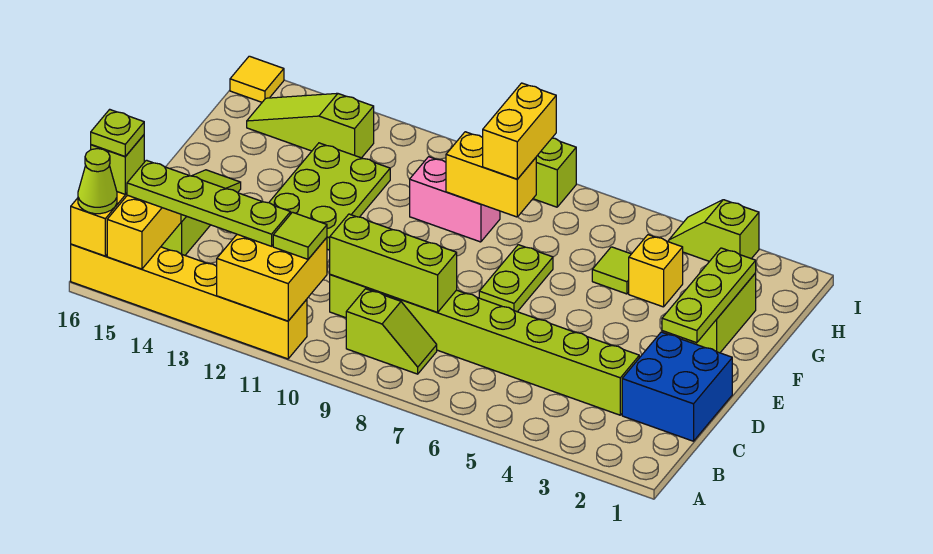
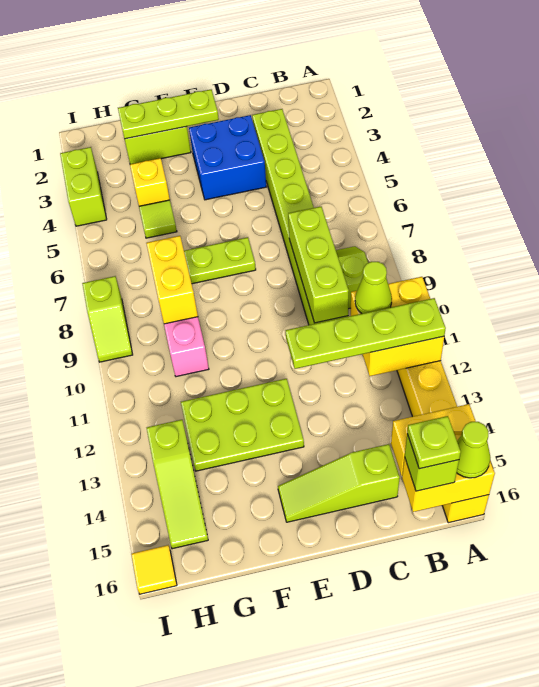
lime tile B11 level 3 -> lime cone B11 level 3
lime plate B12:B15 level 3 -> lime plate A12:D12 level 3
blue brick C1:D2 level 1 -> blue brick D3:E4 level 1
yellow brick G8:H8 level 3 -> none
lime slope I3:I4 level 1 top 3 -> lime brick I3:I4 level 1

